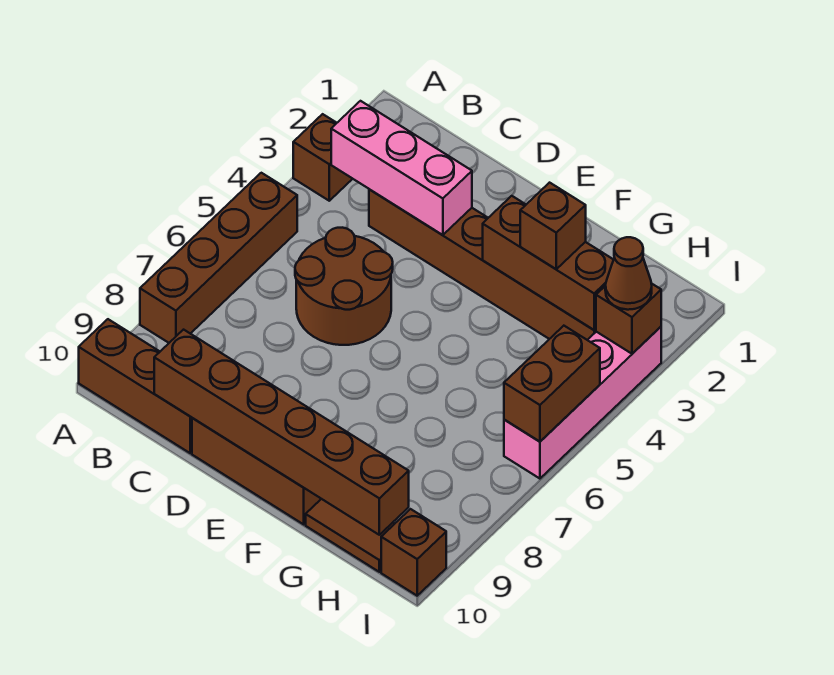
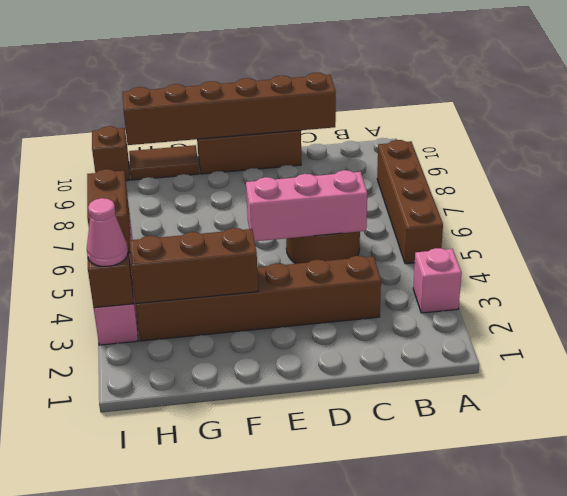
brown brick A3 level 1 -> pink brick A3 level 1
brown brick A10:C10 level 1 -> none
pink brick B3:D3 level 2 -> pink brick C5:E5 level 2
brown brick G3 level 3 -> none
brown cone I3 level 3 -> pink cone I3 level 3

